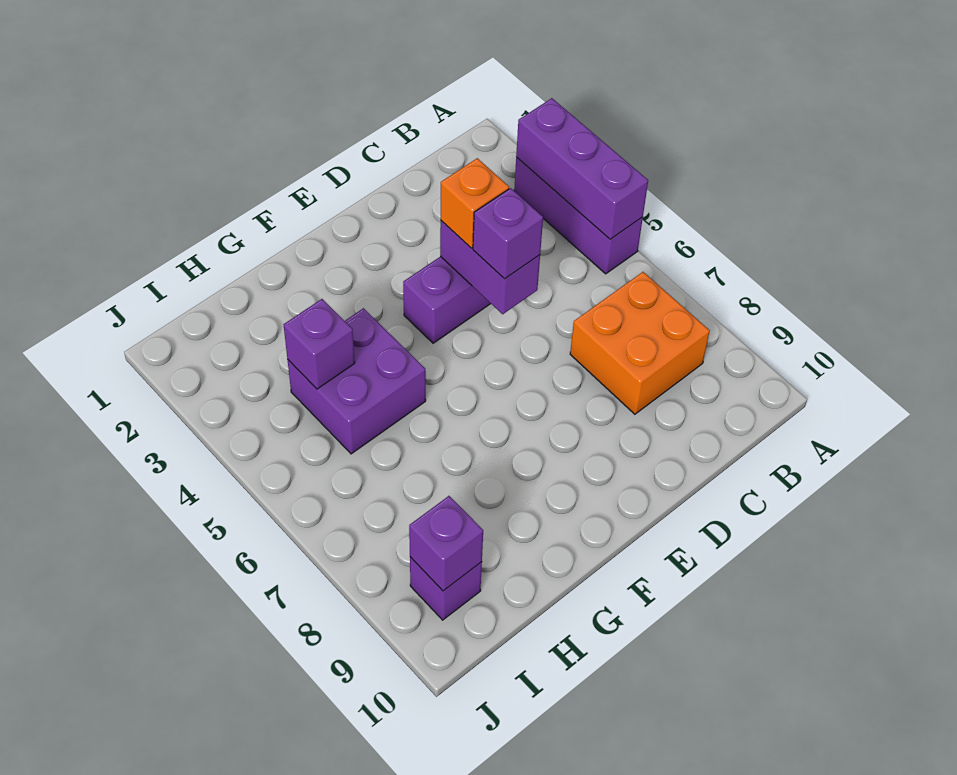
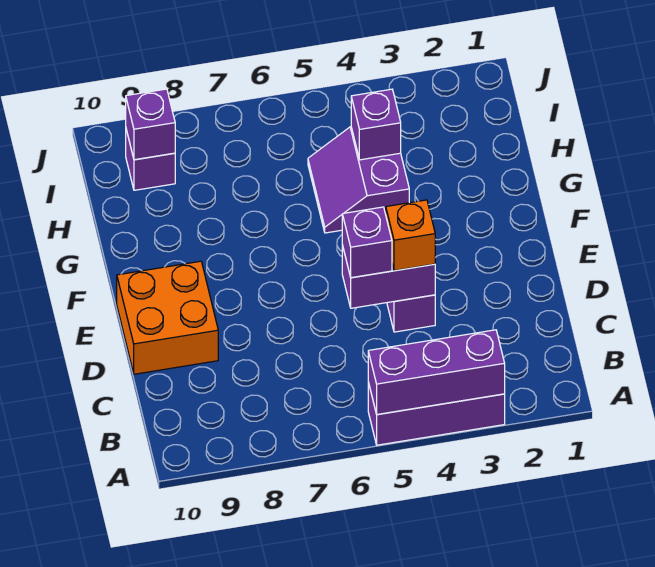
orange brick B7:C8 level 1 -> orange brick D9:E10 level 1
purple brick G4:H5 level 1 -> purple slope G4:H5 level 1 top 4

